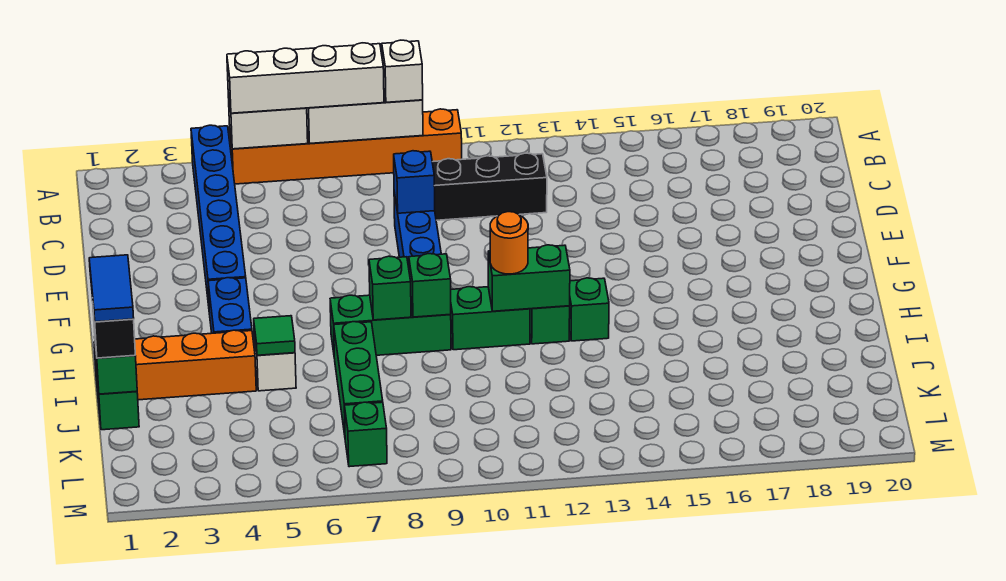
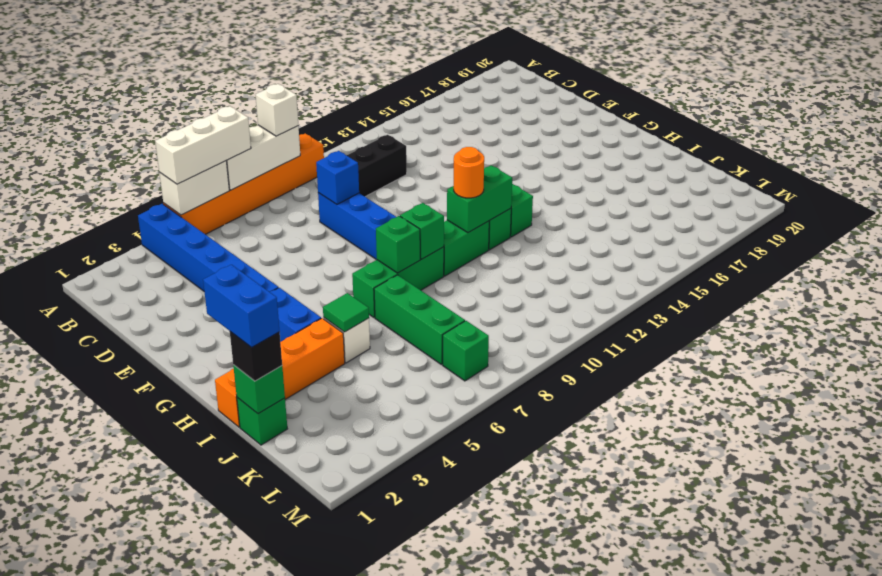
white brick A5:A8 level 3 -> white brick A5:A7 level 3
blue tile I1:J1 level 4 -> blue brick I1:J1 level 4

